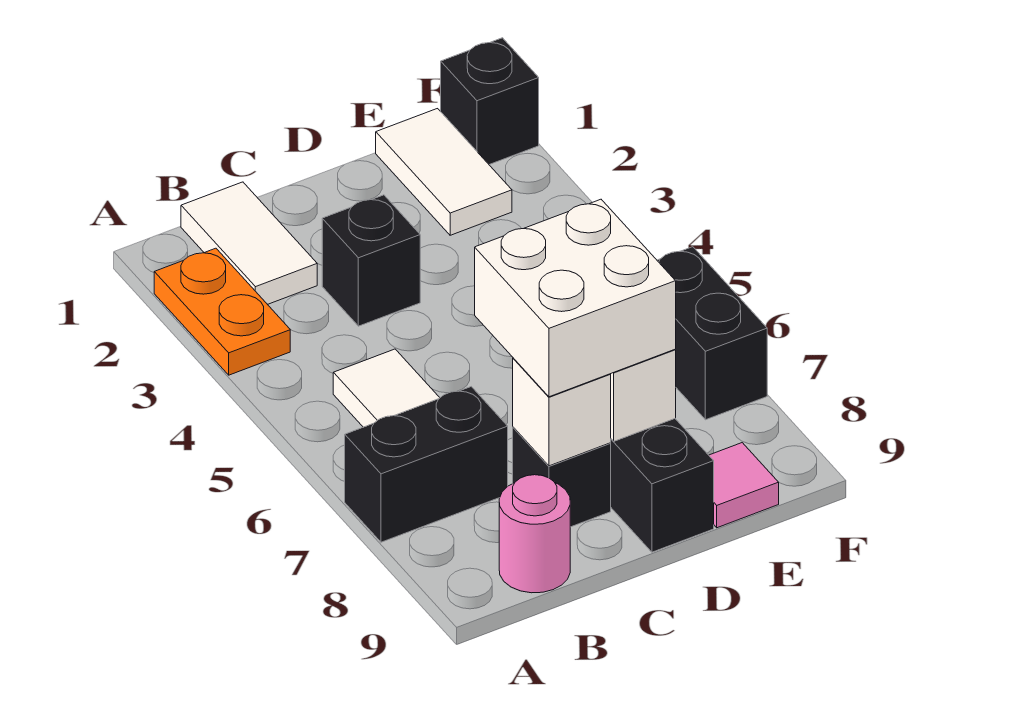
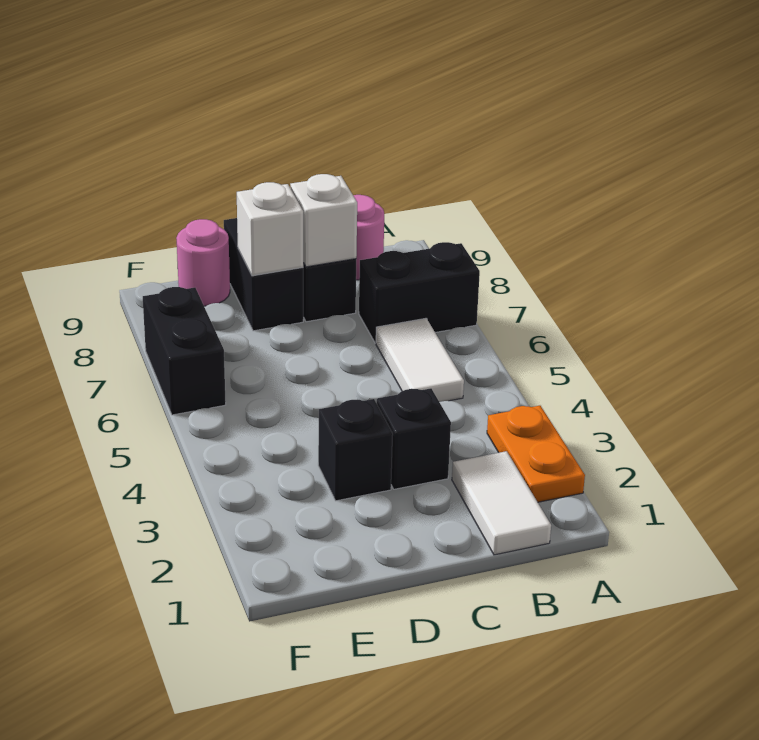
white brick C7:D8 level 3 -> none
white tile E1:E2 level 1 -> none
pink tile E9 level 1 -> pink round brick E9 level 1
black brick F1 level 1 -> black brick D3 level 1

